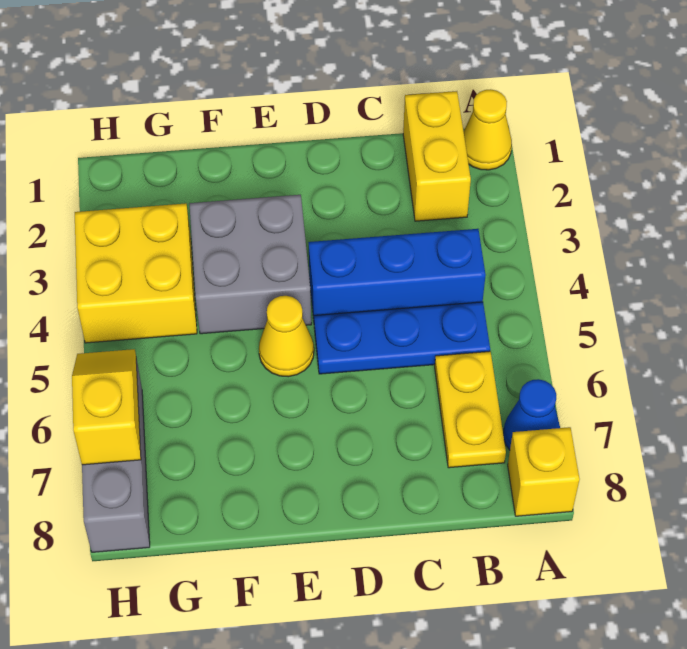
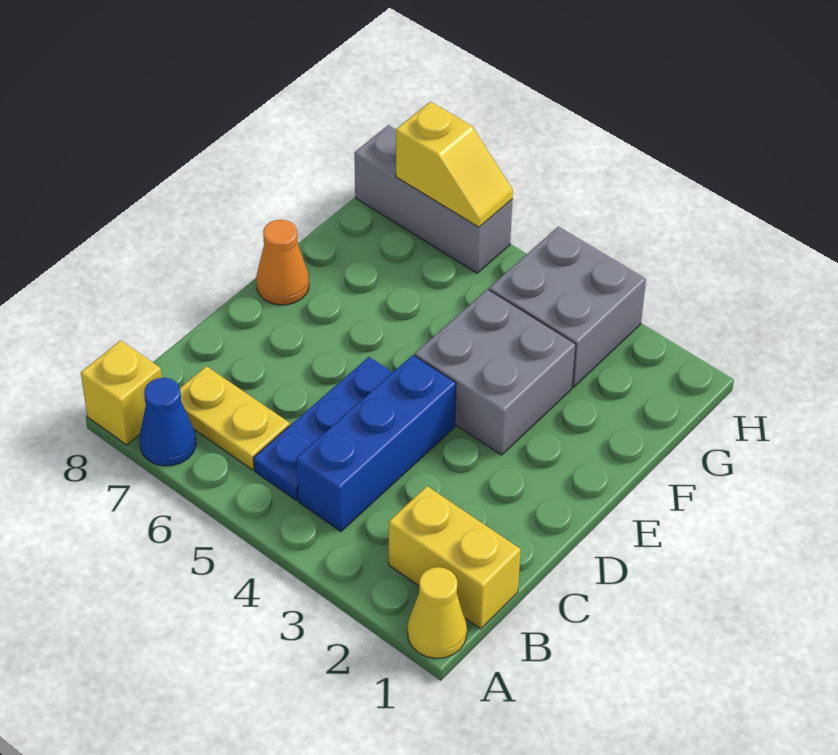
yellow cone E5 level 1 -> none
none -> orange cone E8 level 1
yellow brick G3:H4 level 1 -> grey brick G3:H4 level 1

